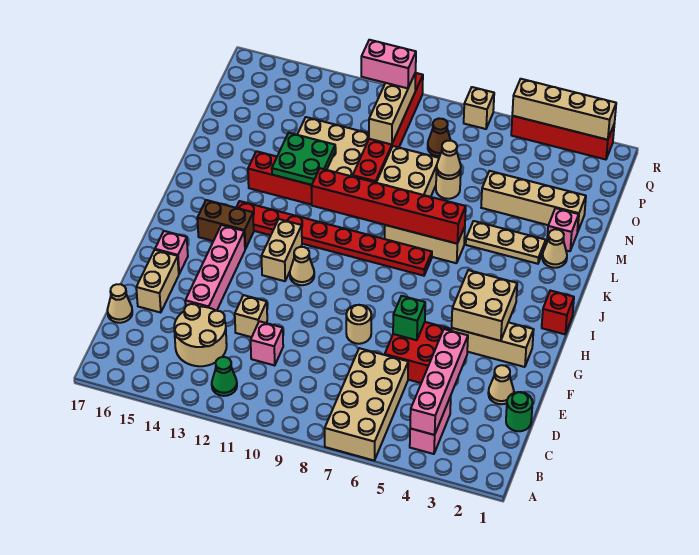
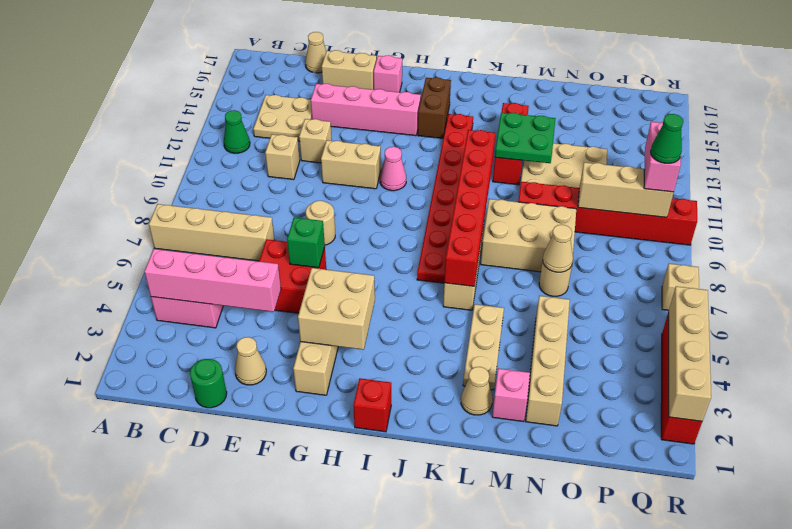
tan brick A6:D7 level 1 -> tan brick A7:D7 level 1
tan round brick C13:D14 level 1 -> tan plate C13:D14 level 1
pink brick D11 level 1 -> tan brick D11 level 1
tan cone H11 level 1 -> pink cone H11 level 1
tan brick H12:I12 level 1 -> tan brick F11:G11 level 1
brown cone P8 level 1 -> none
none -> green cone Q10 level 4

